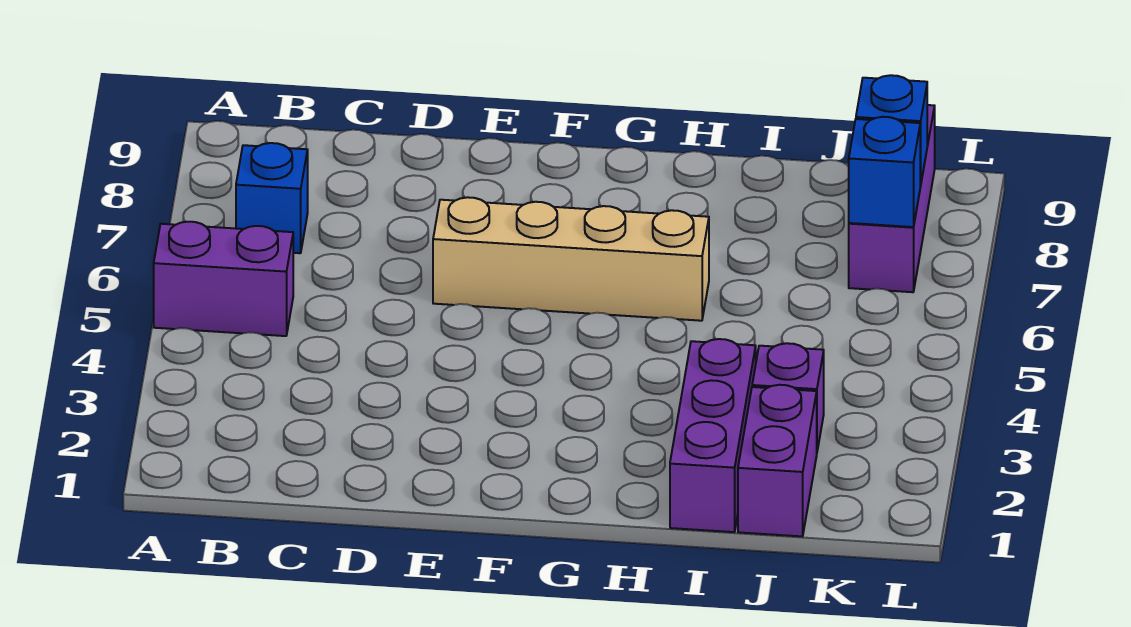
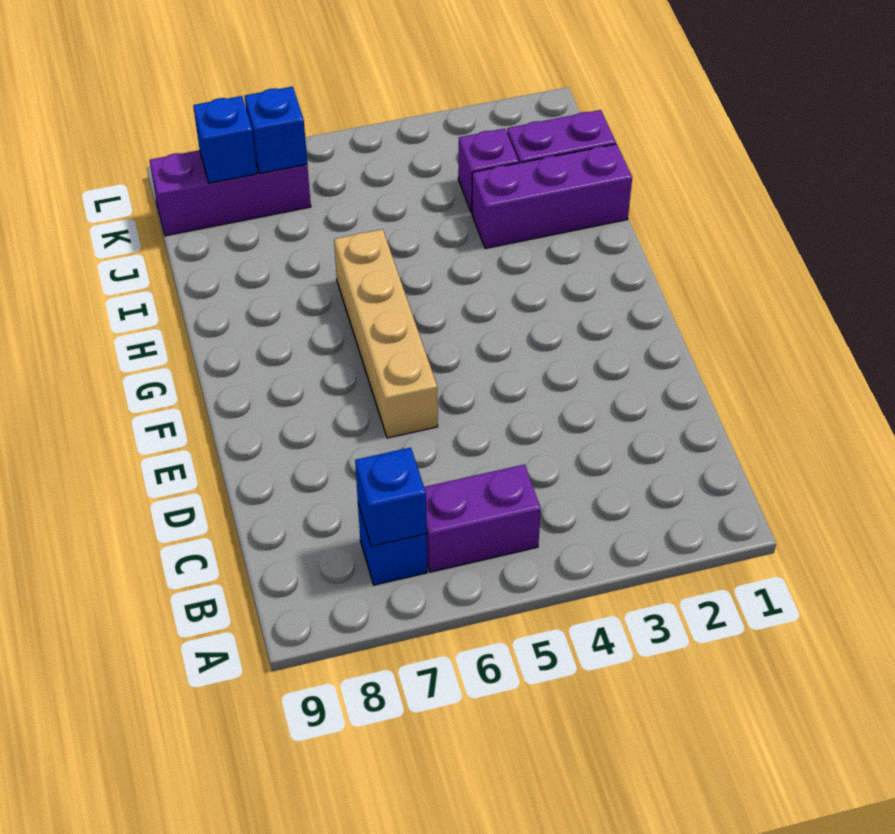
purple brick A5:B5 level 1 -> purple brick B5:B6 level 1
none -> blue brick B7 level 2

